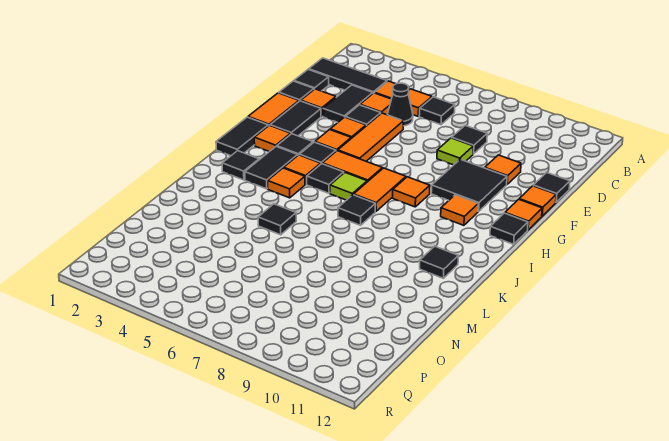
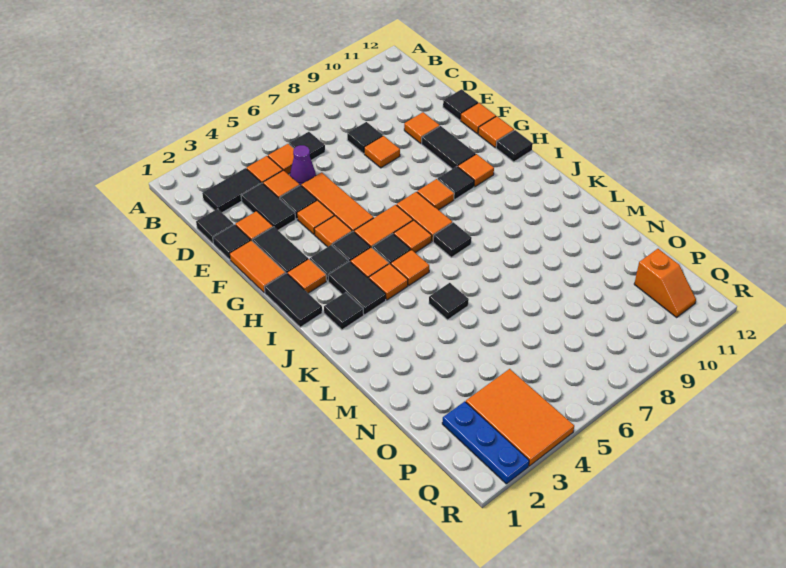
black tile C1:C3 level 1 -> black tile C2:C3 level 1
black cone D5 level 1 -> purple cone D5 level 1
lime tile E8 level 1 -> orange tile E8 level 1
black tile F9:G10 level 1 -> black tile F10:G10 level 1
lime tile I6 level 1 -> orange tile I6 level 1
none -> orange tile J5 level 1
black tile K11 level 1 -> black tile H9 level 1
none -> blue plate P2:R2 level 1
none -> orange tile P3:R4 level 1
none -> orange slope P11:Q11 level 1 top P

